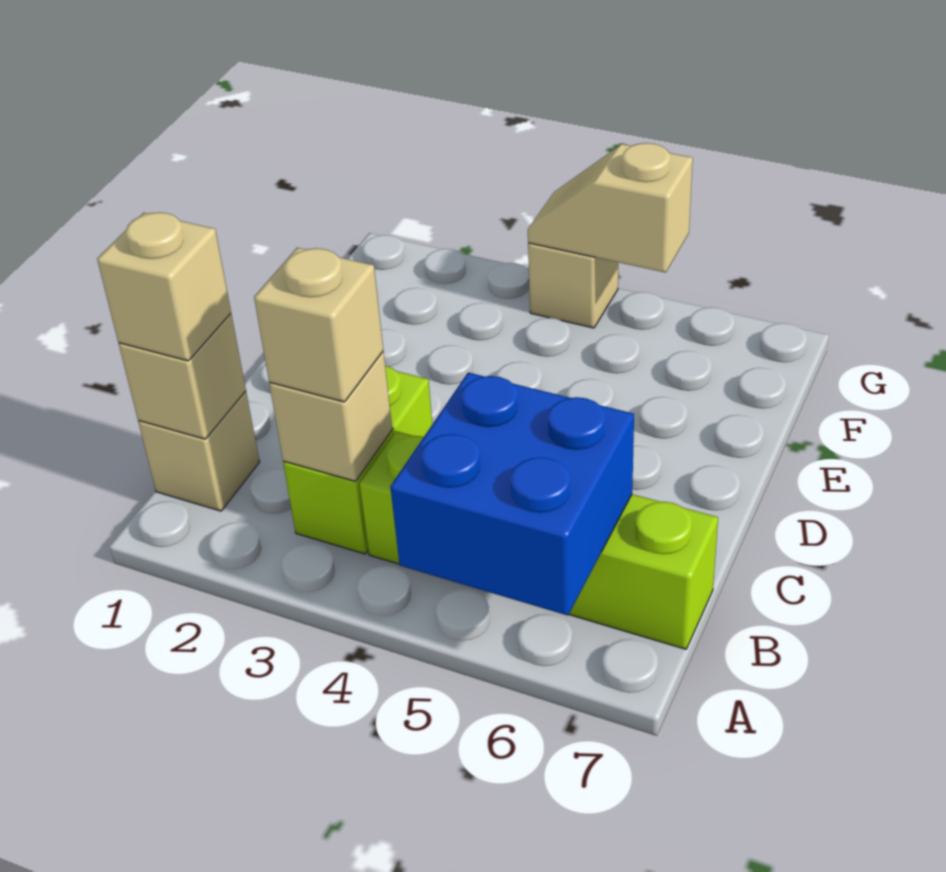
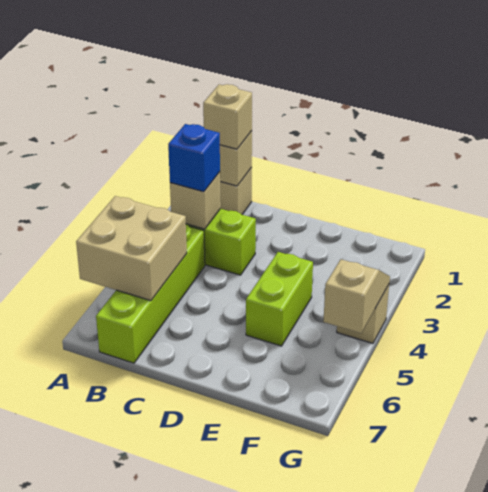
blue brick A5:B6 level 2 -> tan brick A5:B6 level 2
tan brick B3 level 3 -> blue brick B3 level 3
none -> lime brick E4:E5 level 1

